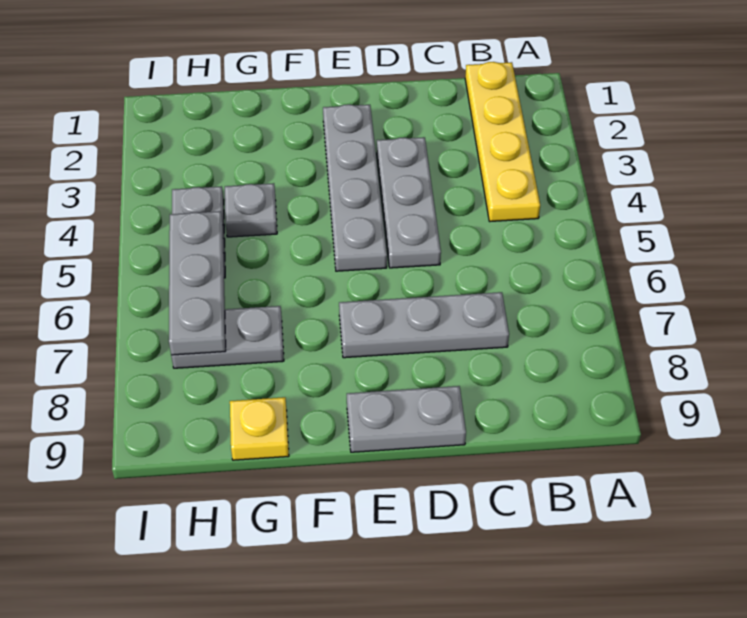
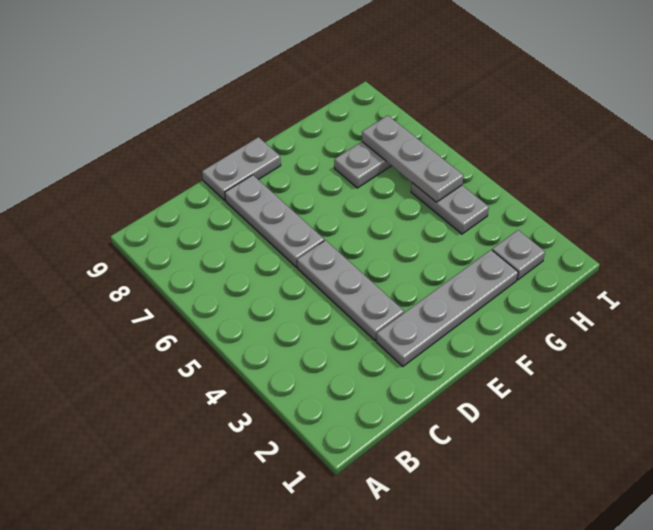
yellow plate B1:B4 level 1 -> none
grey plate C7:E7 level 1 -> grey plate D6:D8 level 1
grey plate E2:E5 level 1 -> grey plate D2:G2 level 1
grey plate G4 level 1 -> grey plate H2 level 1
yellow plate G9 level 1 -> none

